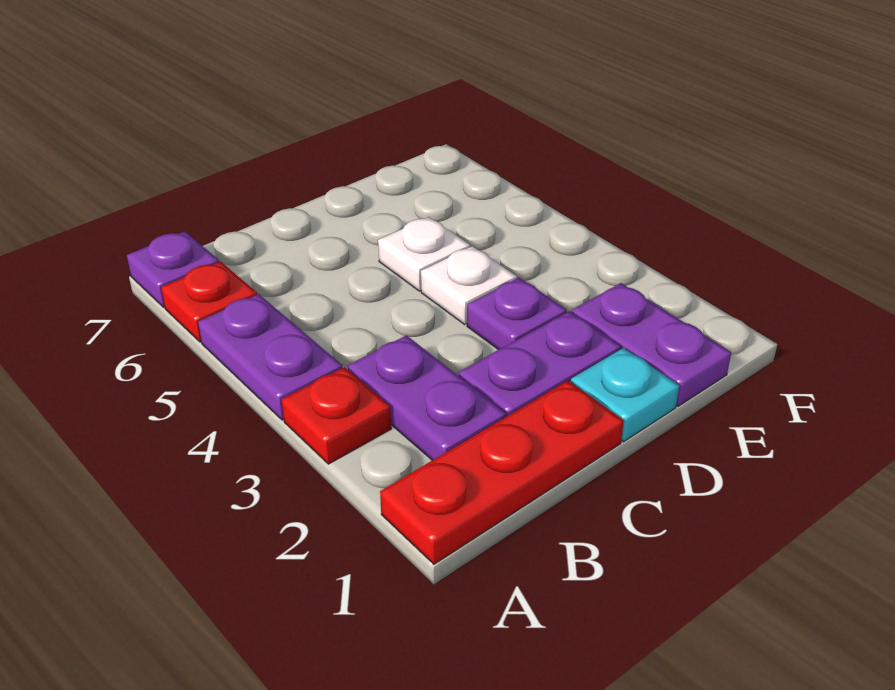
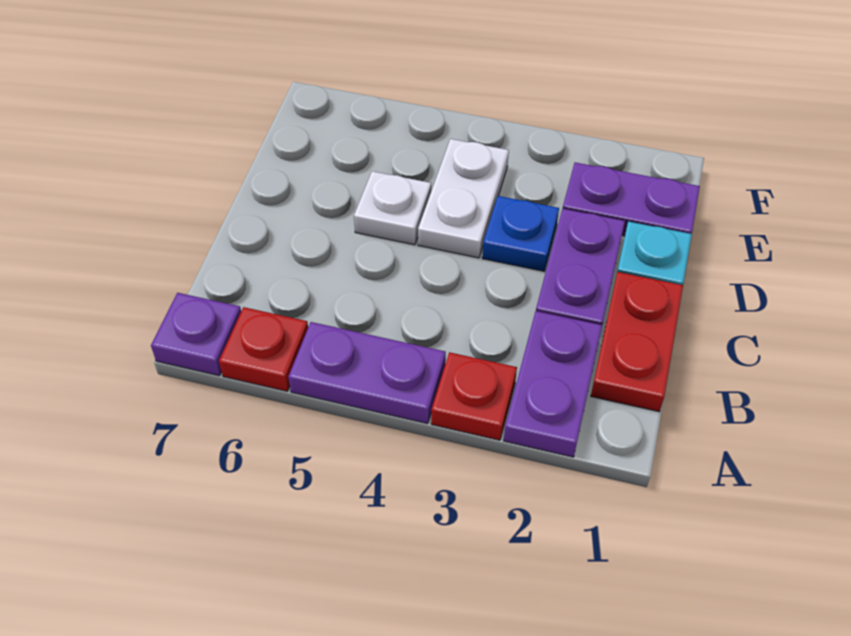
red plate A1:C1 level 1 -> red plate B1:C1 level 1
purple plate B2:B3 level 1 -> purple plate A2:B2 level 1
purple plate D3 level 1 -> blue plate D3 level 1
white plate D4 level 1 -> white plate D4:E4 level 1

